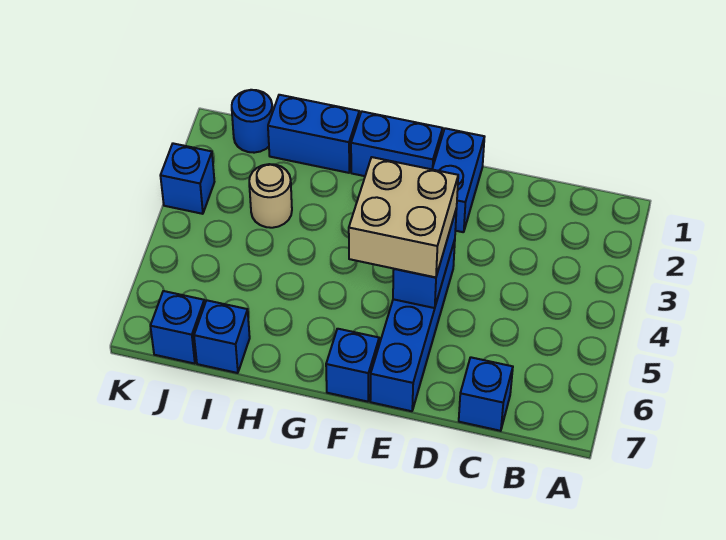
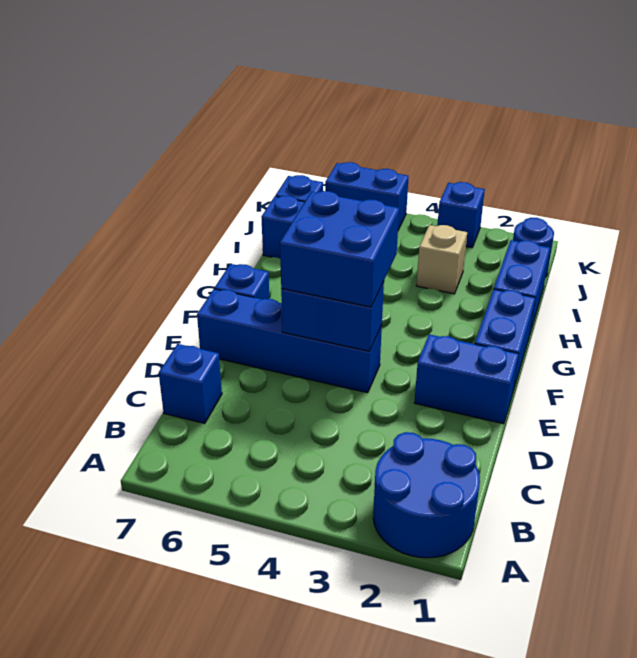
none -> blue round brick A1:B2 level 1
tan brick E4:F5 level 3 -> blue brick E4:F5 level 3
tan round brick I3 level 1 -> tan brick I3 level 1
none -> blue brick K5:K6 level 1

